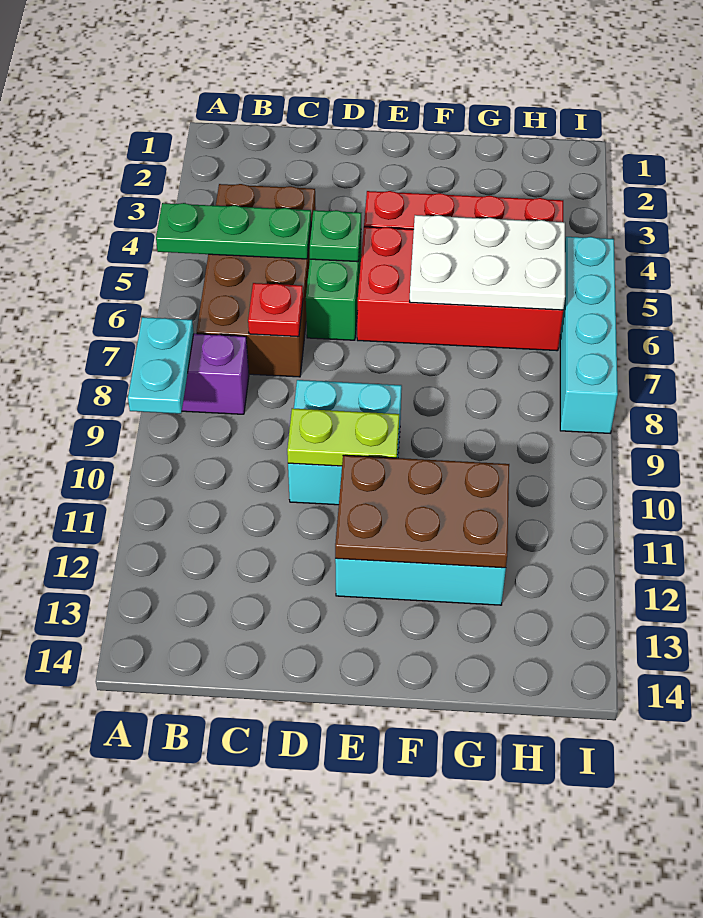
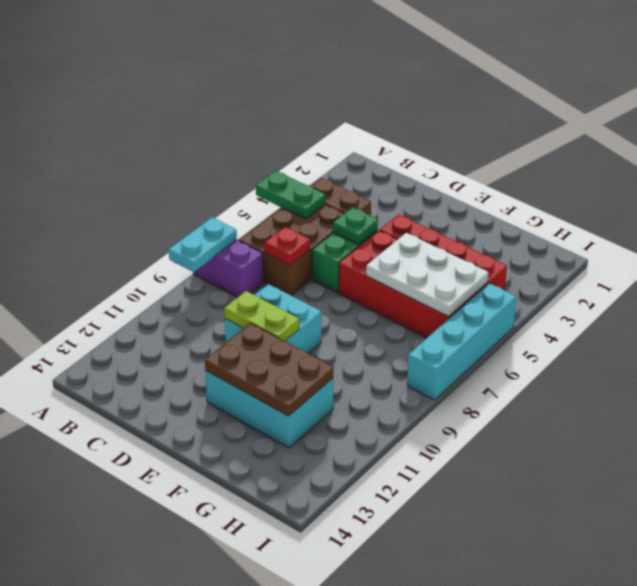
green plate A5:C5 level 2 -> green plate A5:B5 level 2

